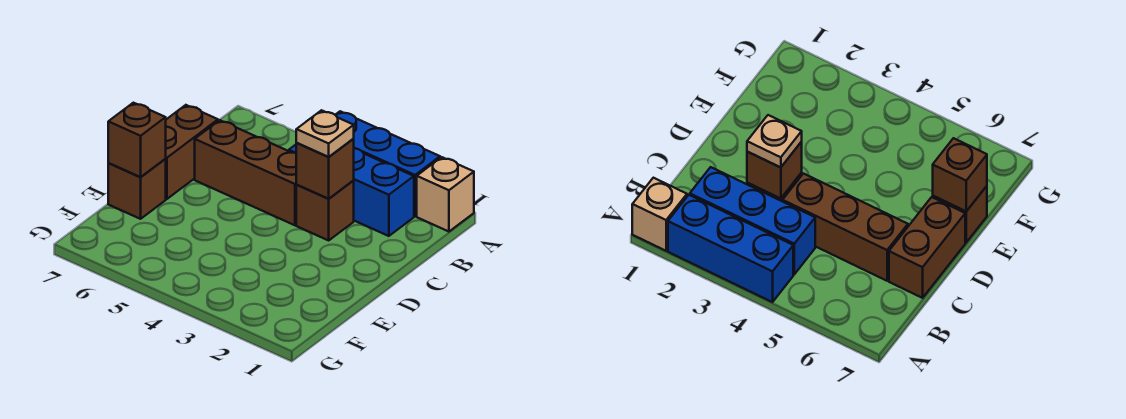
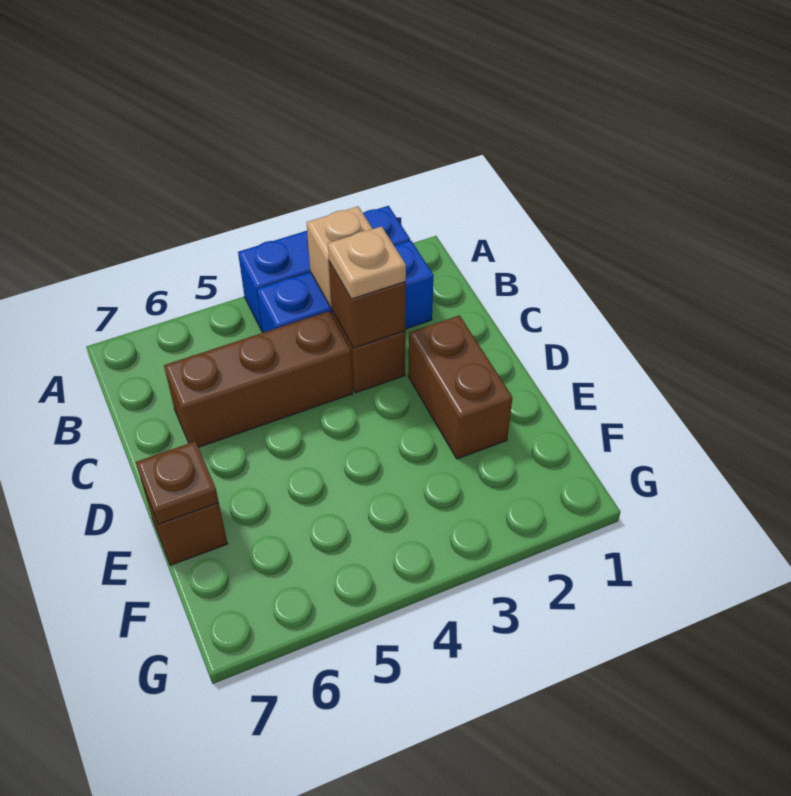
tan brick A1 level 1 -> tan brick B3 level 2
brown brick C7:D7 level 1 -> brown brick D2:E2 level 1
brown brick E7 level 2 -> brown plate E7 level 2

